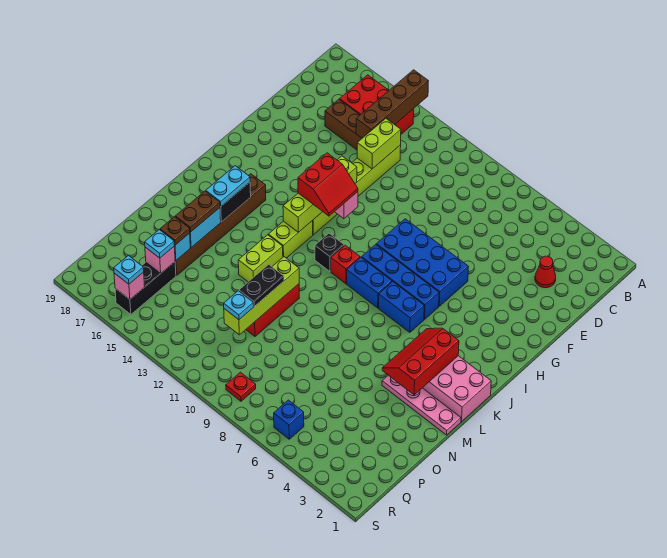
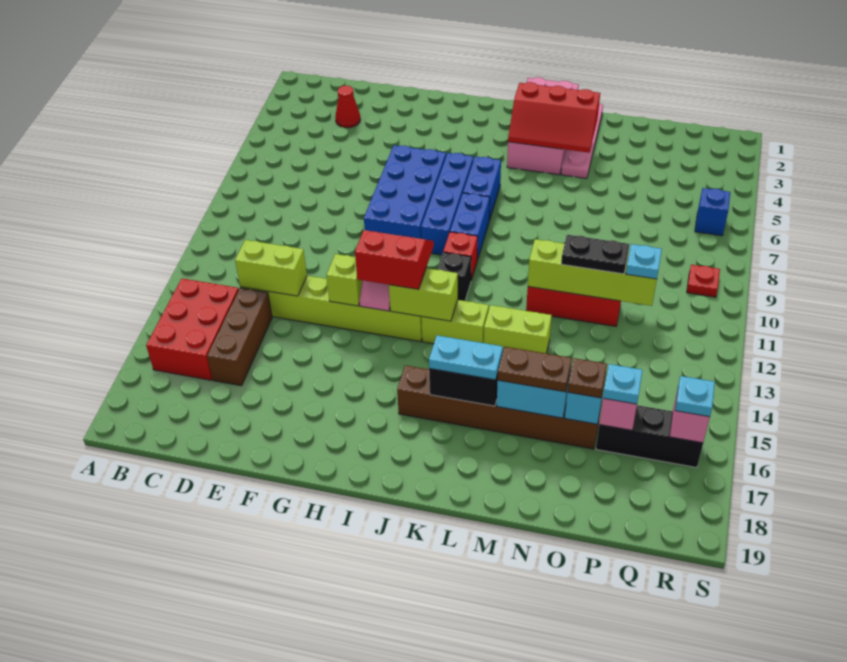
brown brick A14:D14 level 2 -> none

